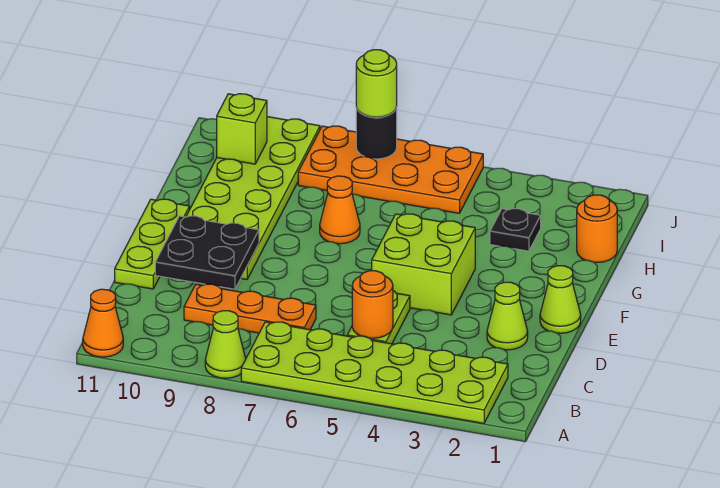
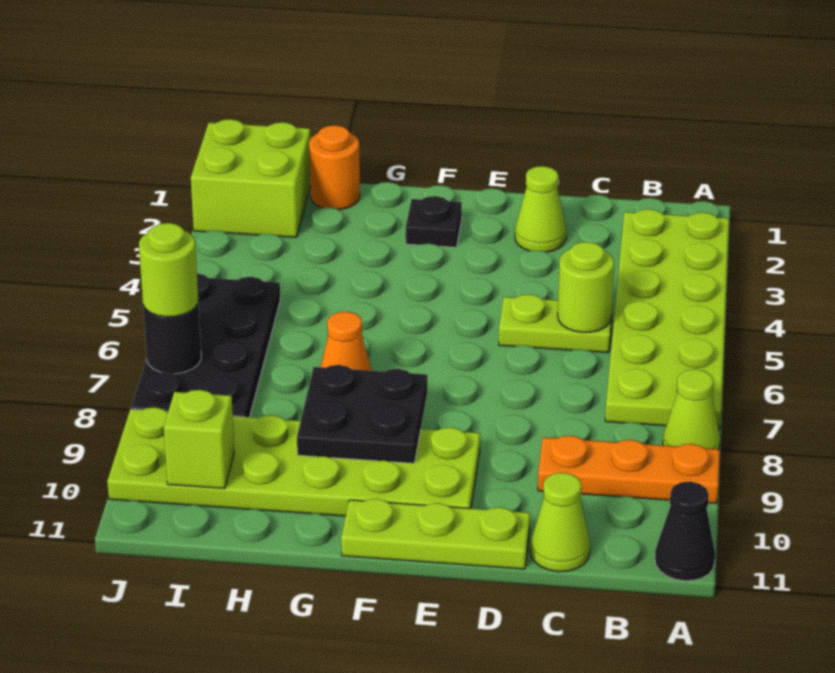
orange cone A11 level 1 -> black cone A11 level 1
orange round brick C5 level 2 -> lime round brick C5 level 2
orange plate C7:C9 level 1 -> orange plate A9:C9 level 1
black plate D9:E10 level 2 -> black plate F8:G9 level 2
lime cone E1 level 1 -> lime cone C11 level 1
lime brick E4:F5 level 1 -> lime brick I1:J2 level 1
black plate H3 level 1 -> black plate F2 level 1
orange plate I5:J8 level 1 -> black plate I5:J8 level 1

